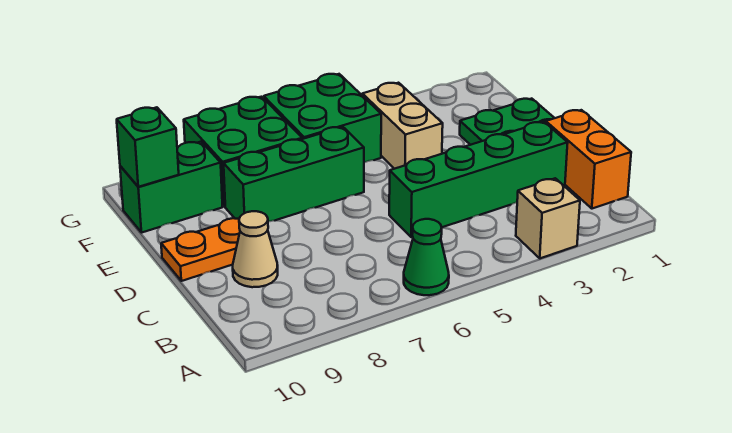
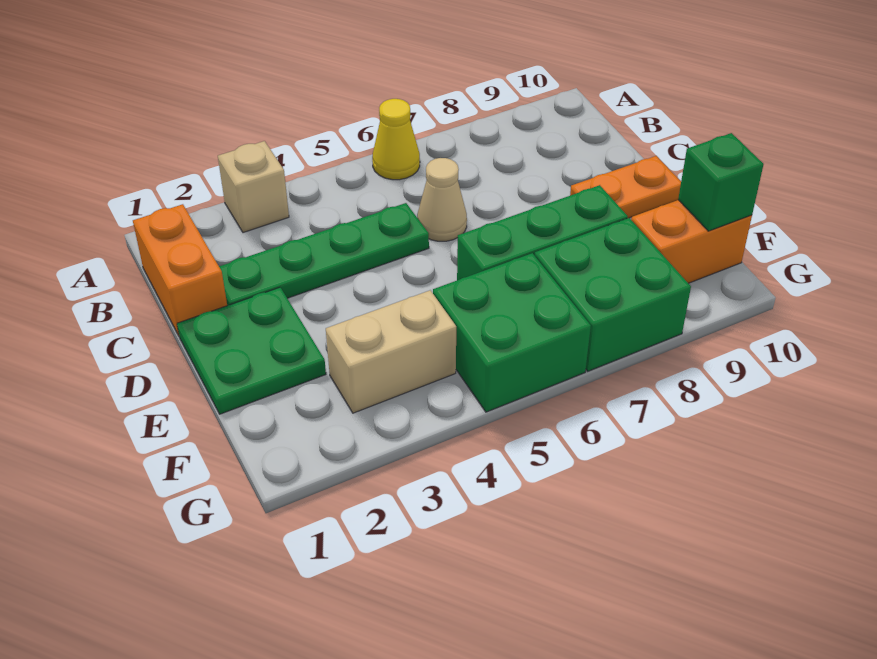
green cone A6 level 1 -> yellow cone A6 level 1
green brick C2:C5 level 1 -> green plate C2:C5 level 1
tan cone C9 level 1 -> tan cone C6 level 1
tan brick E4:F4 level 1 -> tan brick F3:F4 level 1
green brick F9:F10 level 1 -> orange brick F9:F10 level 1

